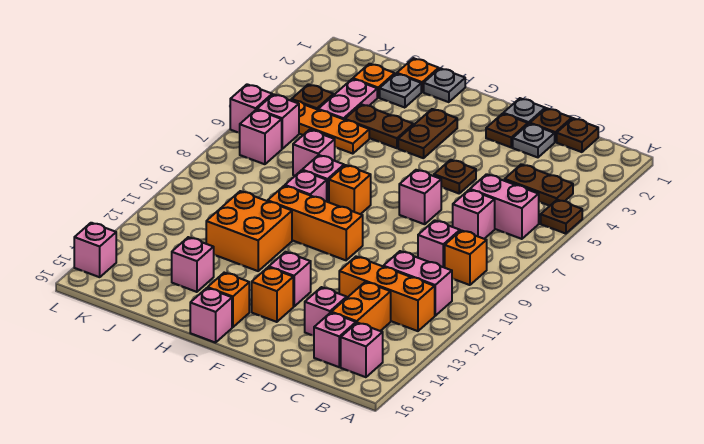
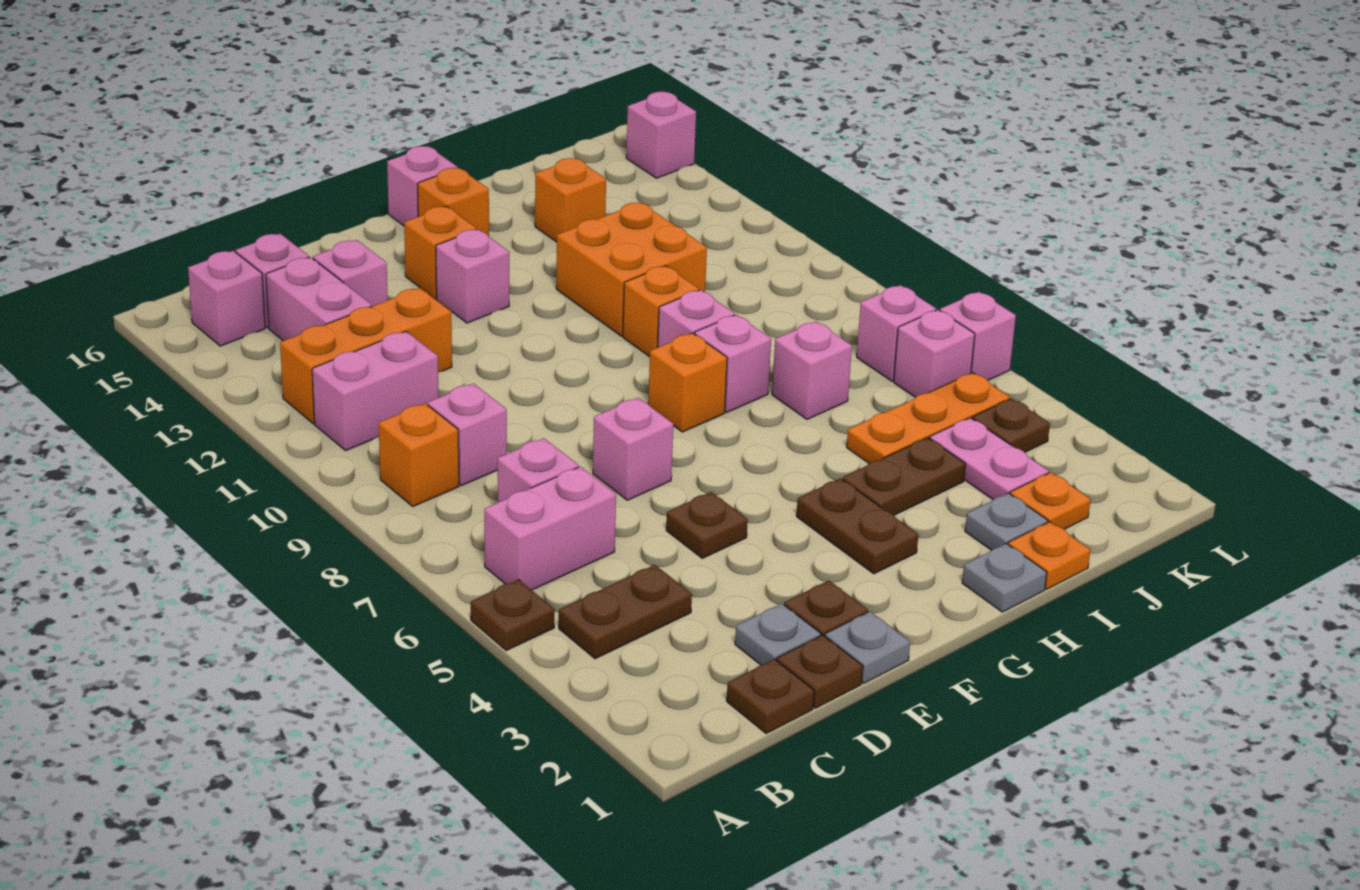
orange brick C13:C14 level 1 -> pink brick C13:C14 level 1
orange brick F10:H10 level 1 -> orange brick H10 level 1
pink brick I14 level 1 -> orange brick I14 level 1

